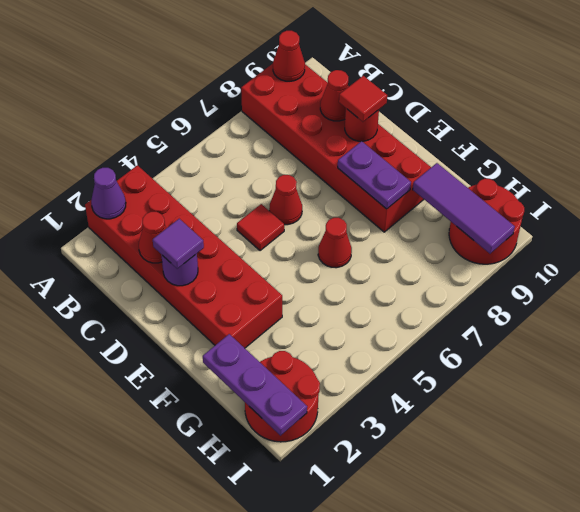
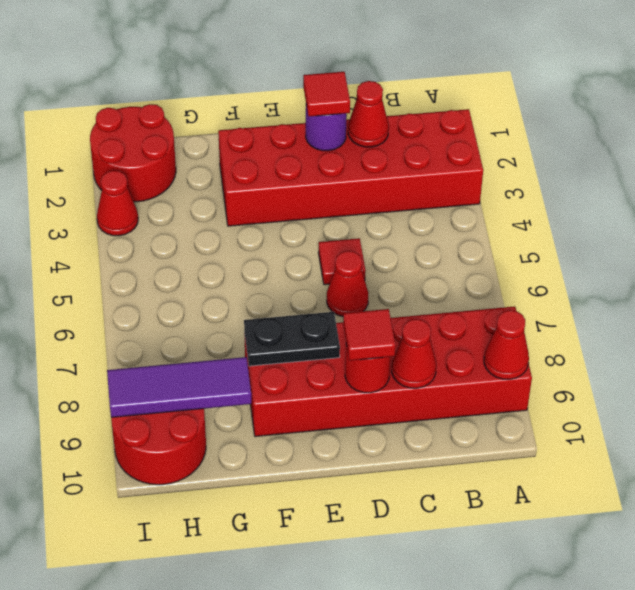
purple cone A2 level 2 -> none
purple tile D2 level 3 -> red tile D2 level 3
purple plate E8:F8 level 2 -> black plate E8:F8 level 2
red cone F6 level 1 -> red cone I3 level 1
purple plate G1:I1 level 2 -> none

